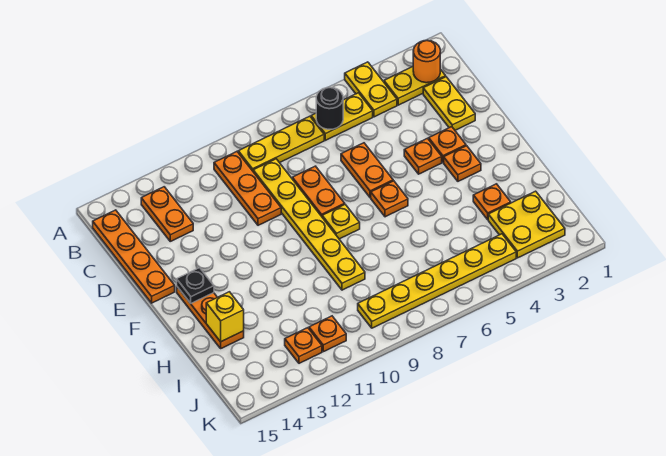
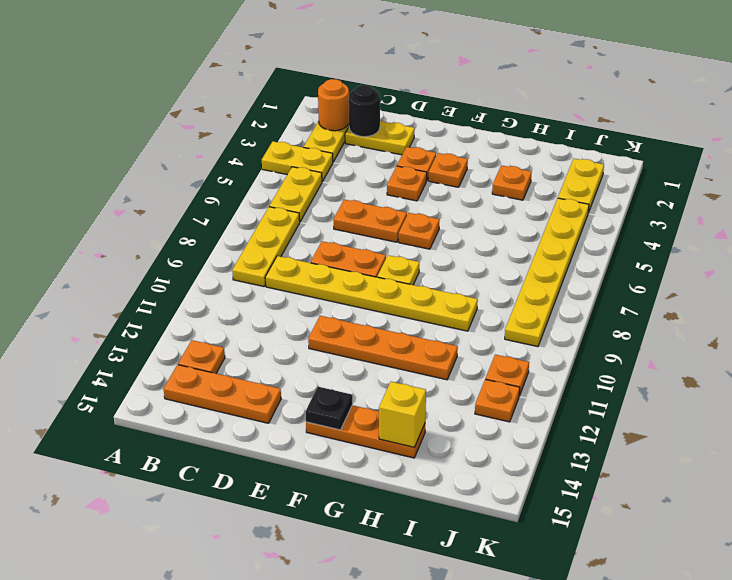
black round brick B6 level 2 -> black round brick C2 level 2
orange plate B10:D10 level 1 -> orange plate B14:D14 level 1
orange plate B13:C13 level 1 -> orange plate B13 level 1
orange plate B15:E15 level 1 -> orange plate E11:H11 level 1
yellow plate I2:J3 level 1 -> yellow plate J2:J3 level 1

